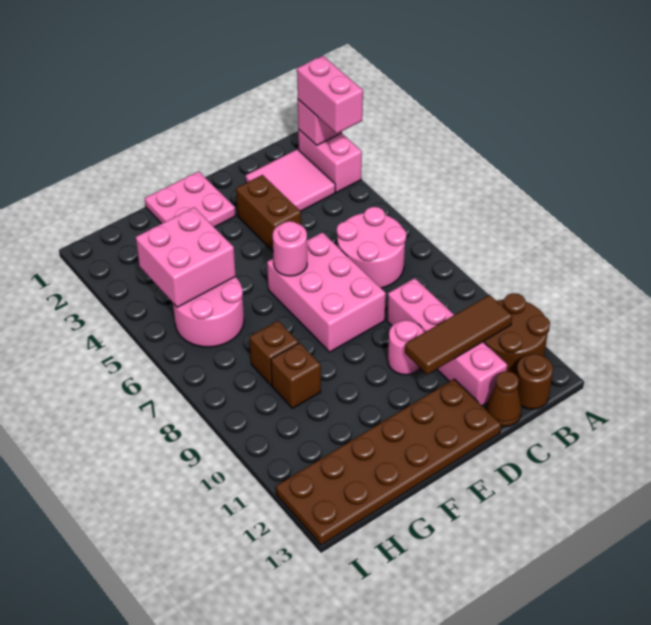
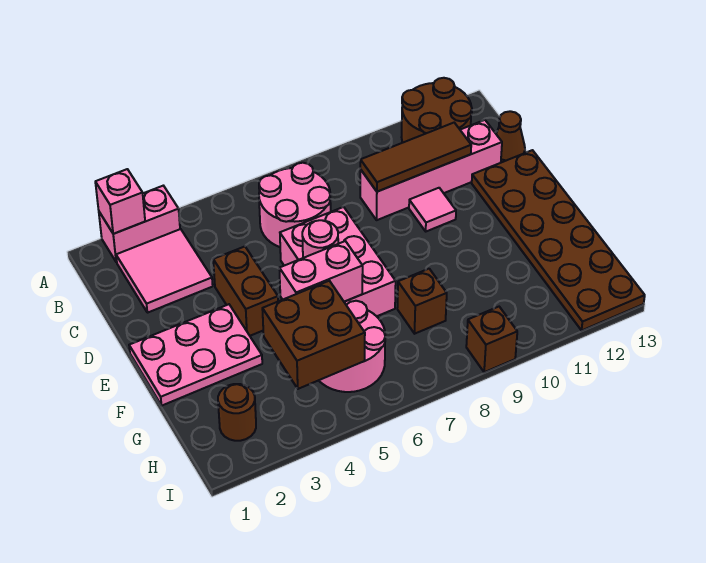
pink brick A2:A3 level 3 -> pink brick F5:F6 level 2
brown tile B11:D11 level 2 -> brown tile C9:C11 level 2
brown round brick B13 level 1 -> brown round brick H2 level 1
brown brick D3:D4 level 1 -> brown brick D4:E4 level 1
pink brick D6:E8 level 1 -> pink brick D6:F7 level 1
pink round brick D10 level 1 -> pink tile D10 level 1
pink plate E1:F2 level 1 -> pink plate E1:F3 level 1
pink brick G4:H5 level 2 -> brown brick G4:H5 level 2
brown brick G9 level 1 -> brown brick I9 level 1

